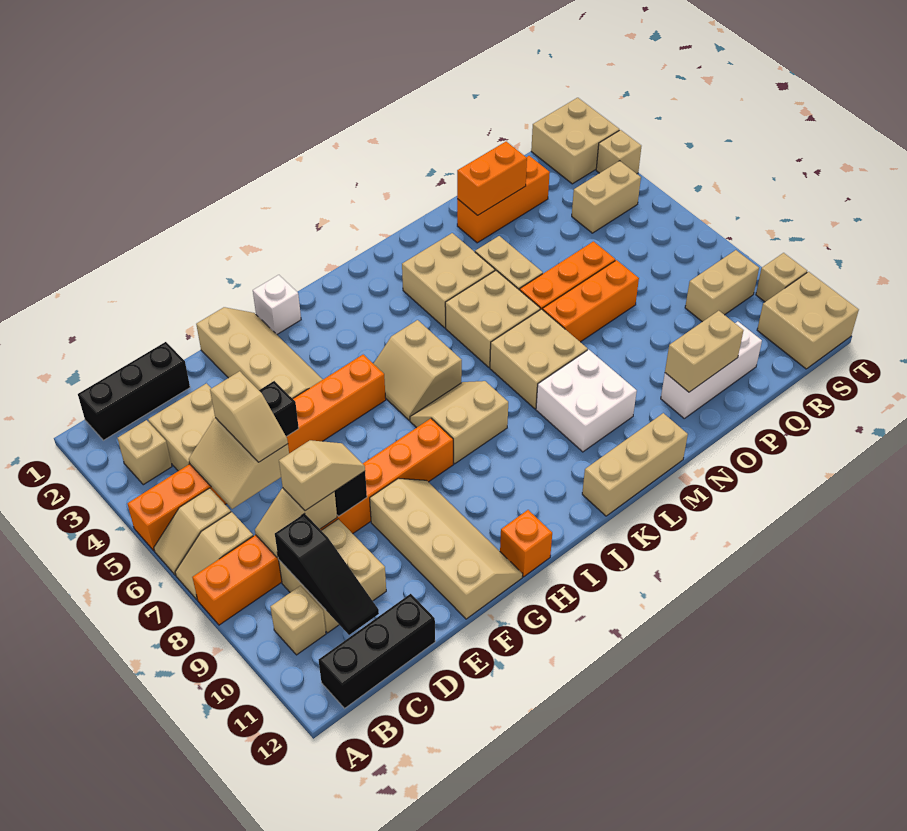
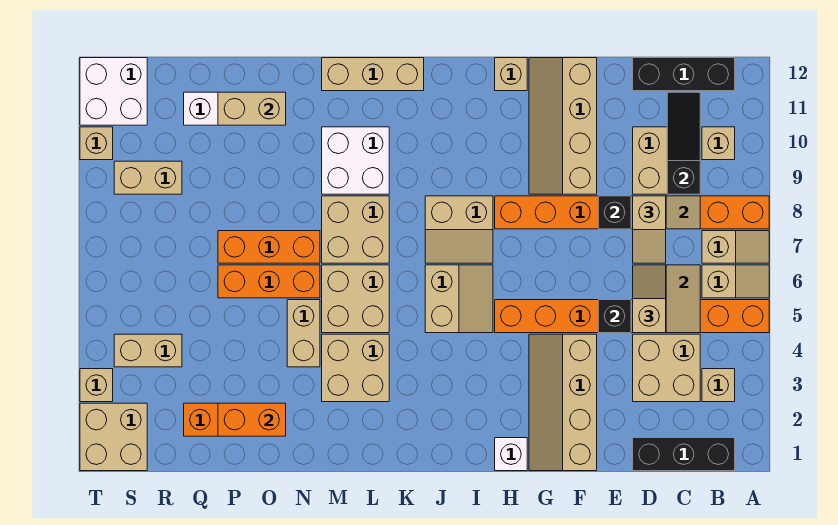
tan slope D8:E8 level 3 top D -> tan slope D7:D8 level 3 top 8
orange brick H12 level 1 -> tan brick H12 level 1
tan brick S11:T12 level 1 -> white brick S11:T12 level 1

